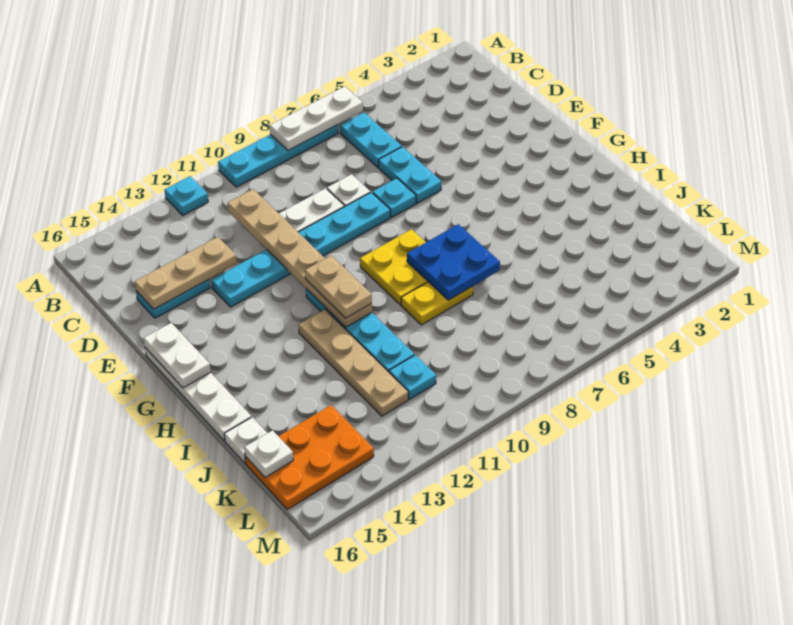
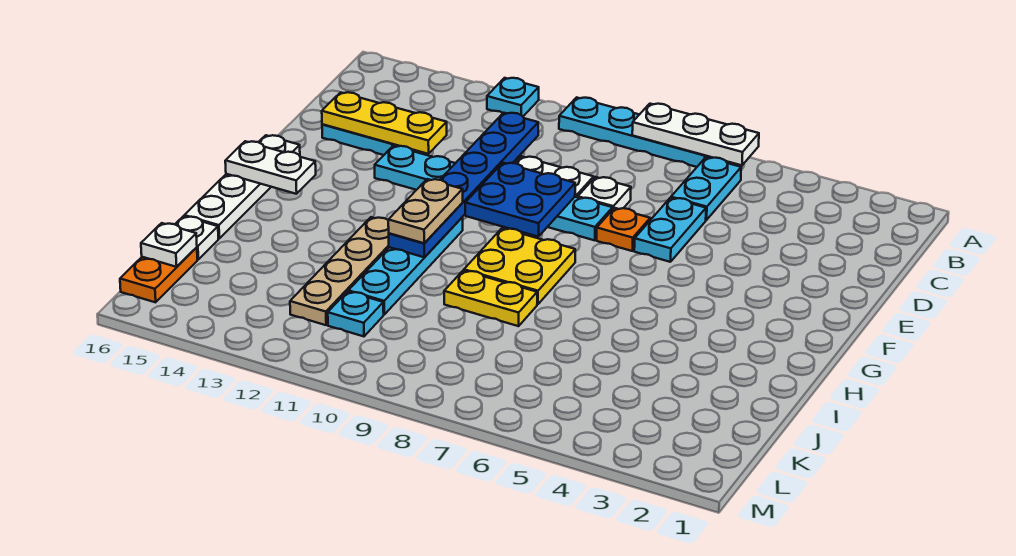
tan plate C11:H11 level 2 -> blue plate C11:H11 level 2
tan plate D13:D15 level 2 -> yellow plate D13:D15 level 2
cyan plate E7 level 1 -> orange plate E7 level 1
white plate F16:G16 level 2 -> white plate G15:G16 level 2
blue plate H7:I8 level 2 -> blue plate E9:F10 level 2
orange plate K14:L16 level 1 -> orange plate K16:L16 level 1

